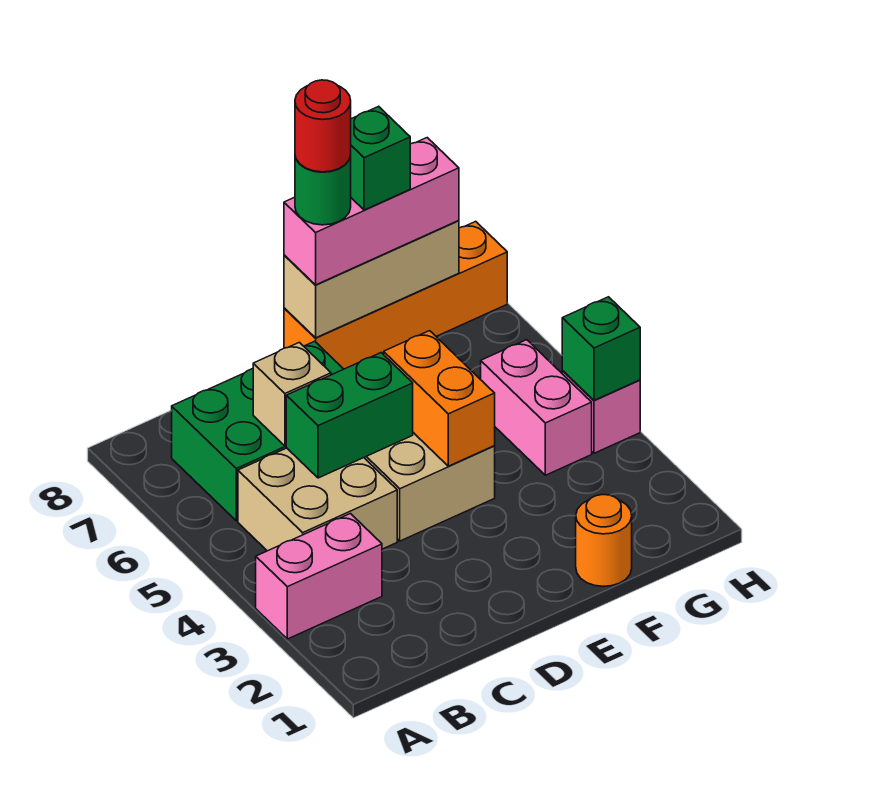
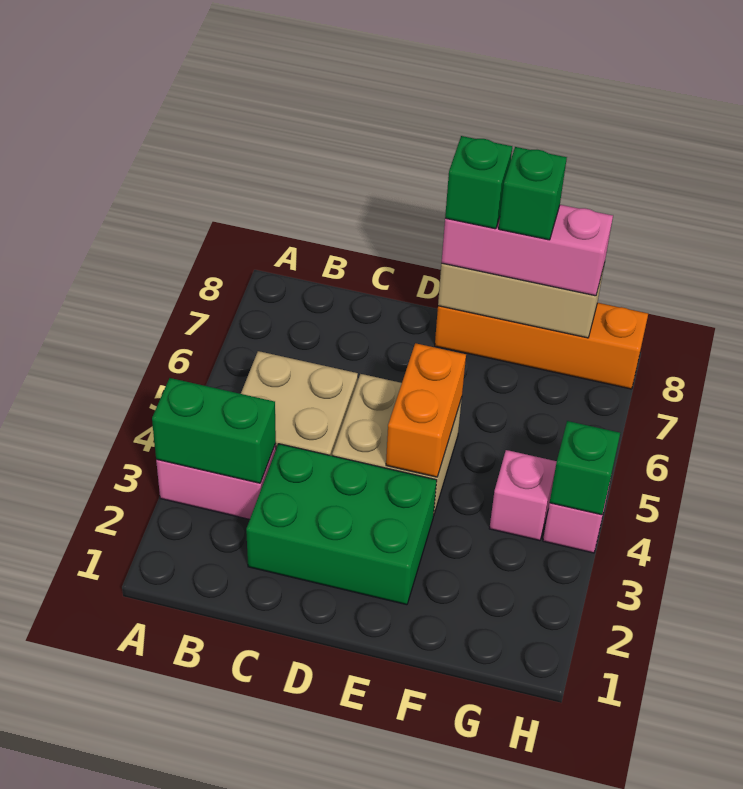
green brick B6:D7 level 1 -> green brick C2:E3 level 1
green brick C5:D5 level 2 -> green brick A3:B3 level 2
tan brick C6 level 2 -> none
green round brick E8 level 4 -> green brick E8 level 4
red round brick E8 level 5 -> none
orange round brick F1 level 1 -> none
pink brick G4:G5 level 1 -> pink brick G4 level 1

